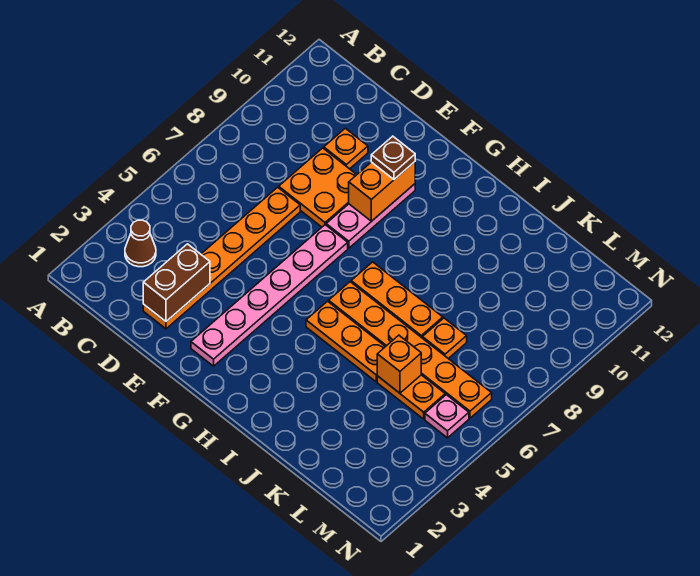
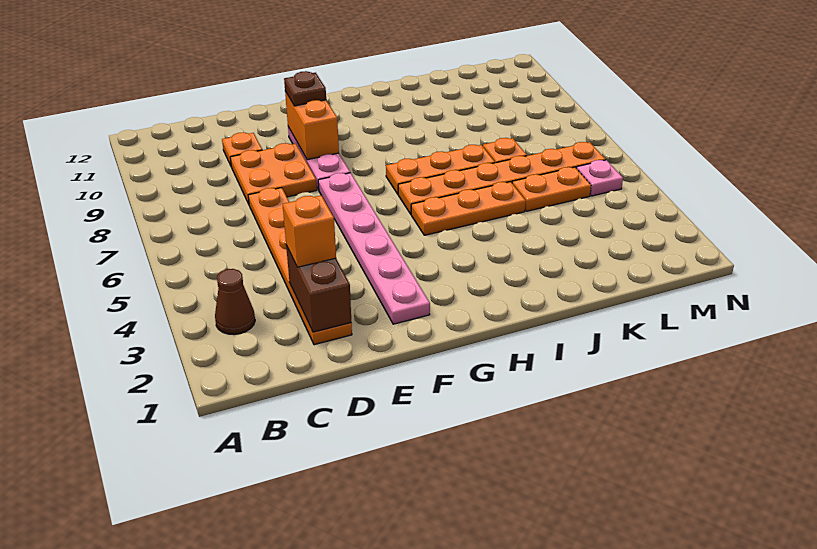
orange brick K5 level 2 -> orange brick D3 level 3

